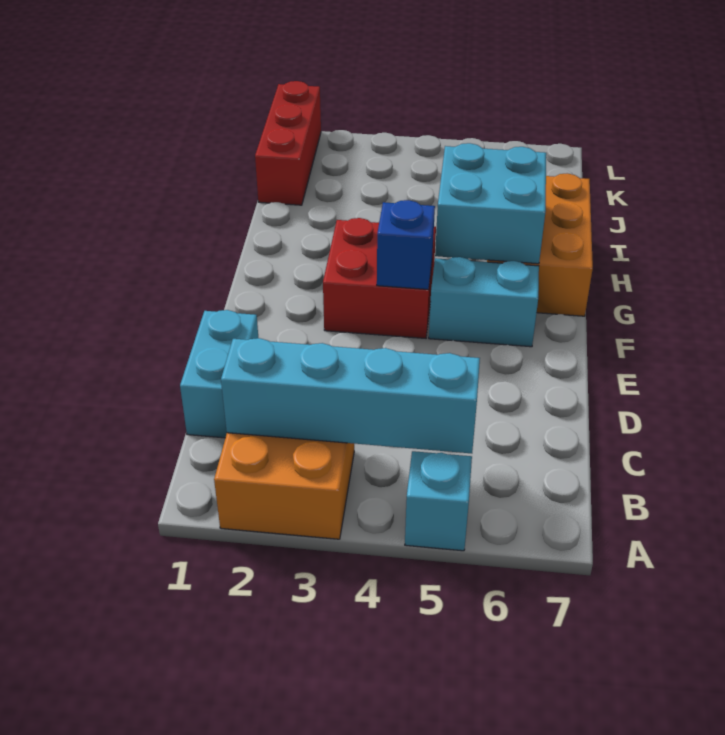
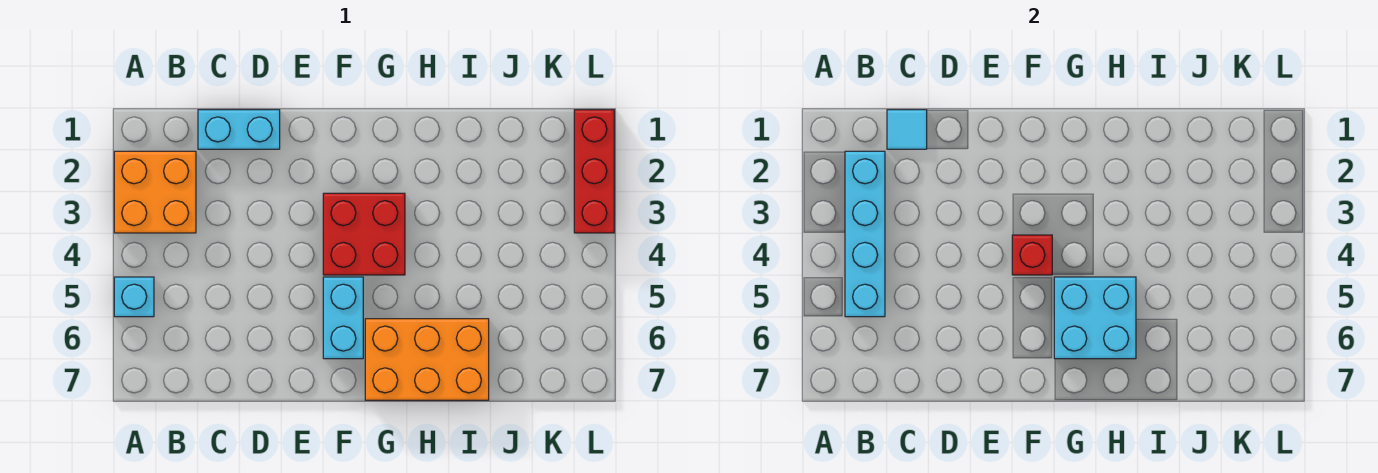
none -> cyan tile C1 level 2
blue brick F4 level 2 -> red brick F4 level 2
red brick J1:L1 level 1 -> red brick L1:L3 level 1

